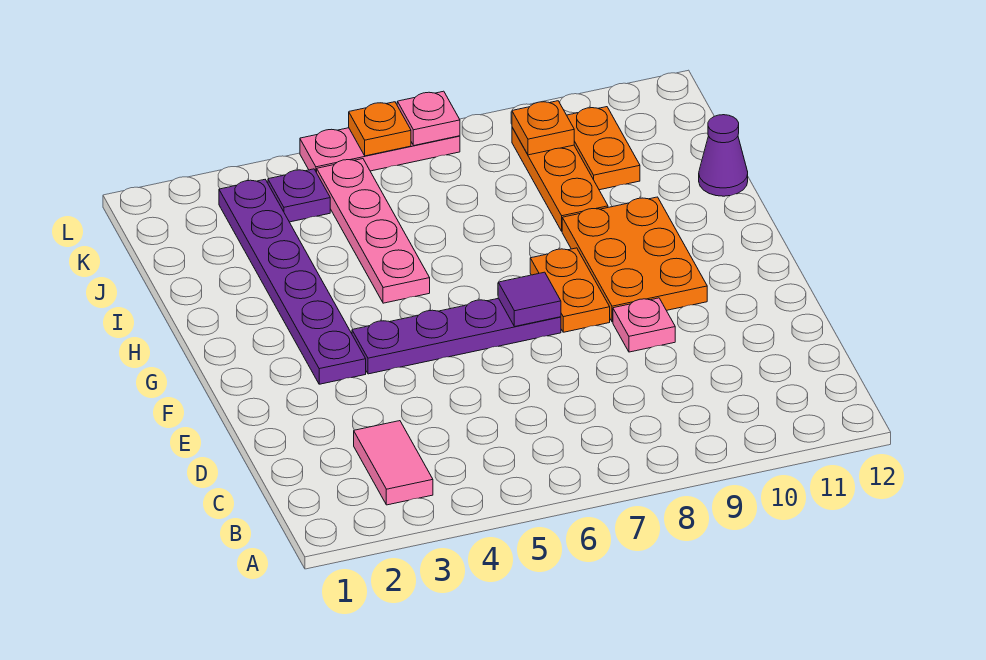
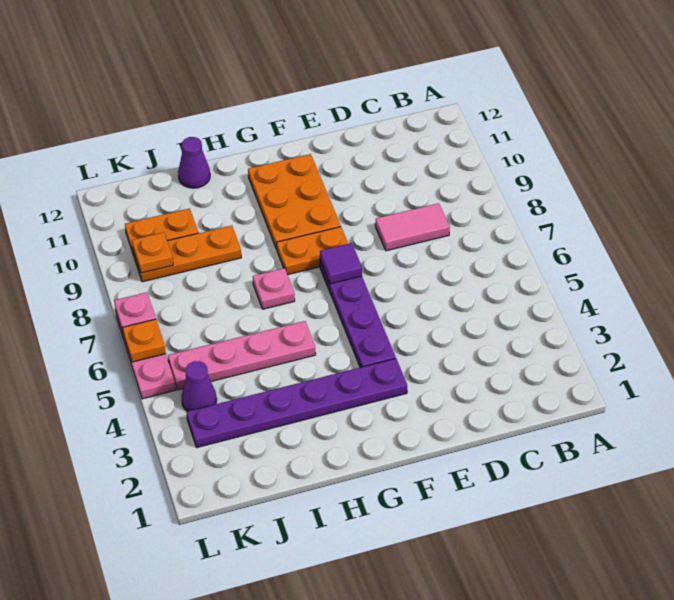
pink tile B3:C3 level 1 -> pink tile C8:D8 level 1
pink plate E9 level 1 -> pink plate H7 level 1
orange plate F9:H10 level 1 -> orange plate F9:G11 level 1
purple plate K4 level 1 -> purple cone K4 level 1

